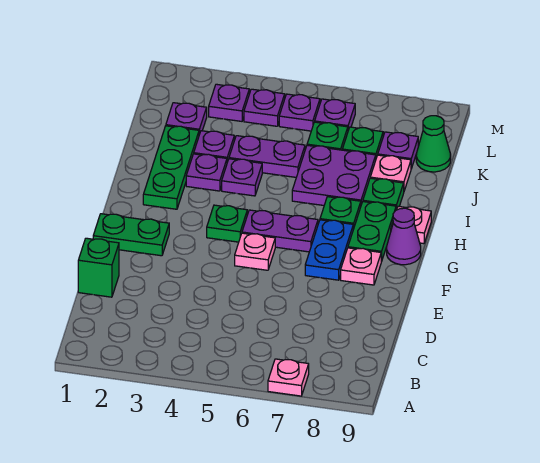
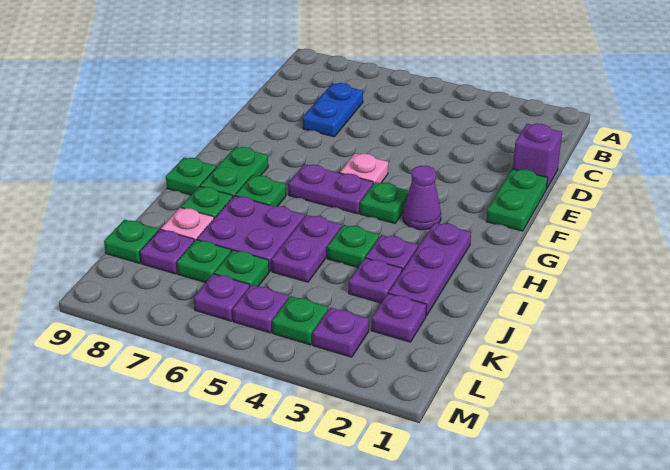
pink plate A7 level 1 -> none
green brick D1 level 1 -> purple brick D1 level 1
green plate F1:F2 level 1 -> green plate E1:F1 level 1
blue plate F7:G7 level 1 -> blue plate C7:D7 level 1
pink plate F8 level 1 -> none
purple cone G9 level 1 -> purple cone G3 level 1
green plate H2:J2 level 1 -> purple plate H2:J2 level 1
pink plate H9 level 1 -> green plate H9 level 1
purple plate I4 level 1 -> green plate I4 level 1
purple plate J4:J5 level 1 -> purple plate I5:J5 level 1
green cone K9 level 1 -> green plate K9 level 1
purple plate L4 level 1 -> green plate L4 level 1

